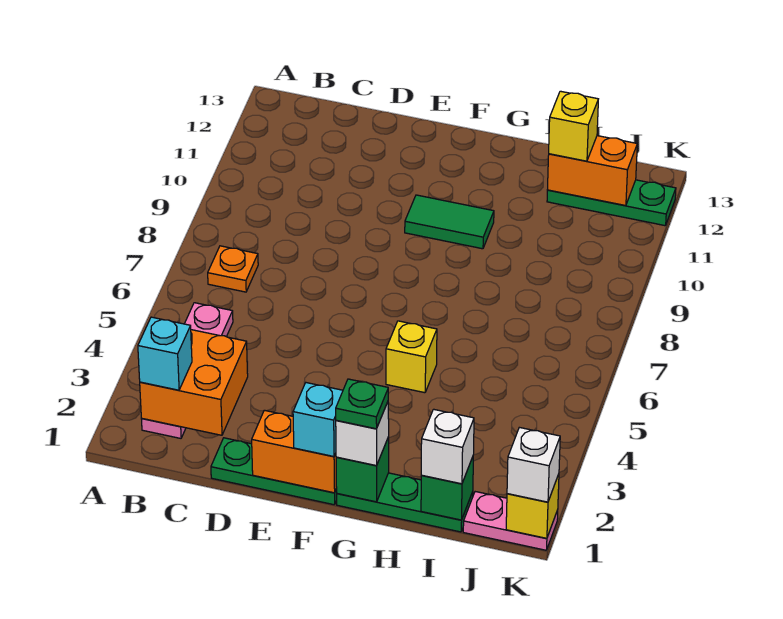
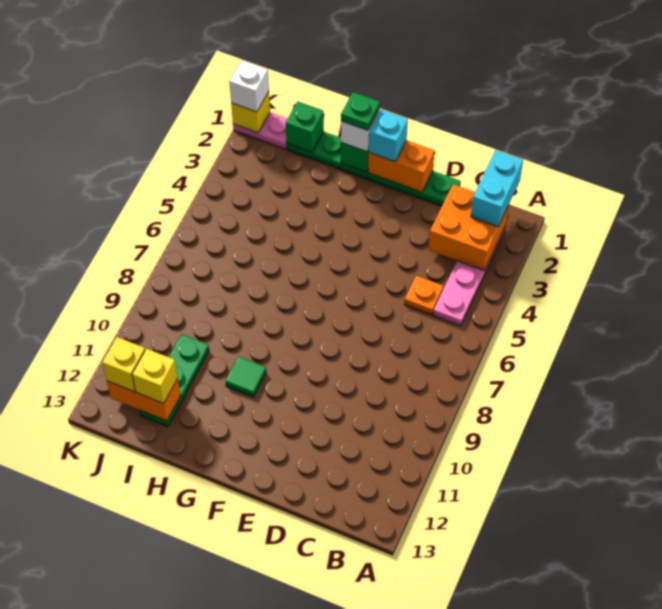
cyan brick B2 level 3 -> cyan brick B1:B2 level 3
orange plate B7 level 1 -> orange plate C5 level 1
green tile F10:G10 level 1 -> green tile G10 level 1
yellow brick G5 level 1 -> yellow brick J12 level 3
white brick I1 level 3 -> none
green plate I12:K12 level 1 -> green plate I10:I12 level 1

